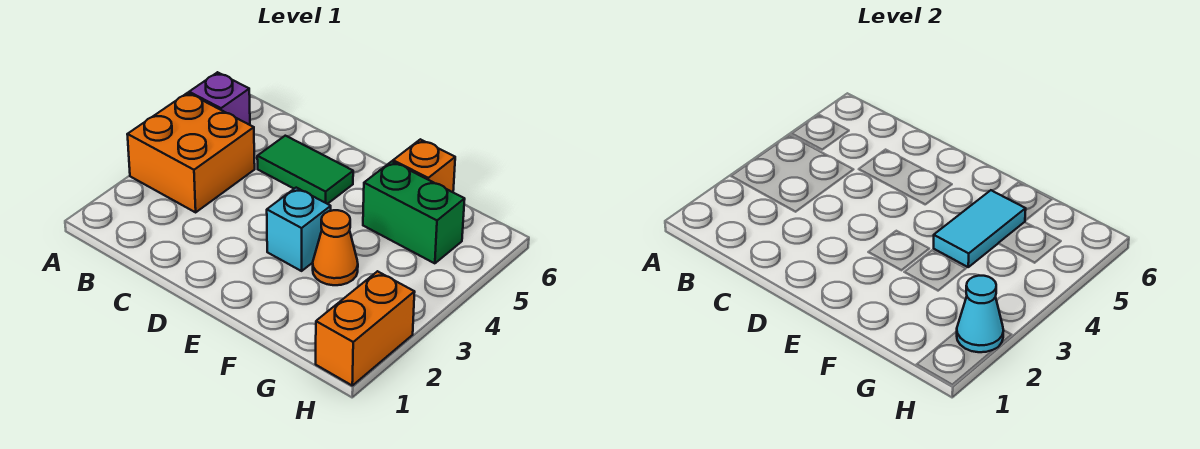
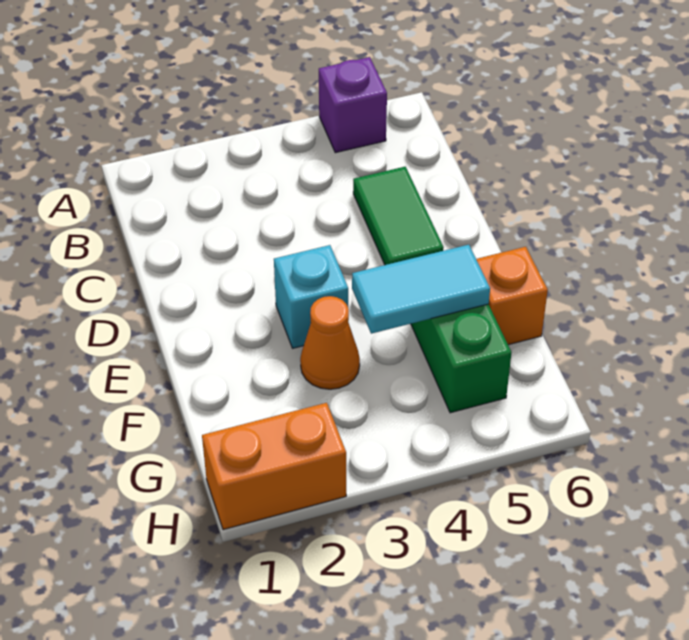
orange brick A3:B4 level 1 -> none
cyan cone H2 level 2 -> none

